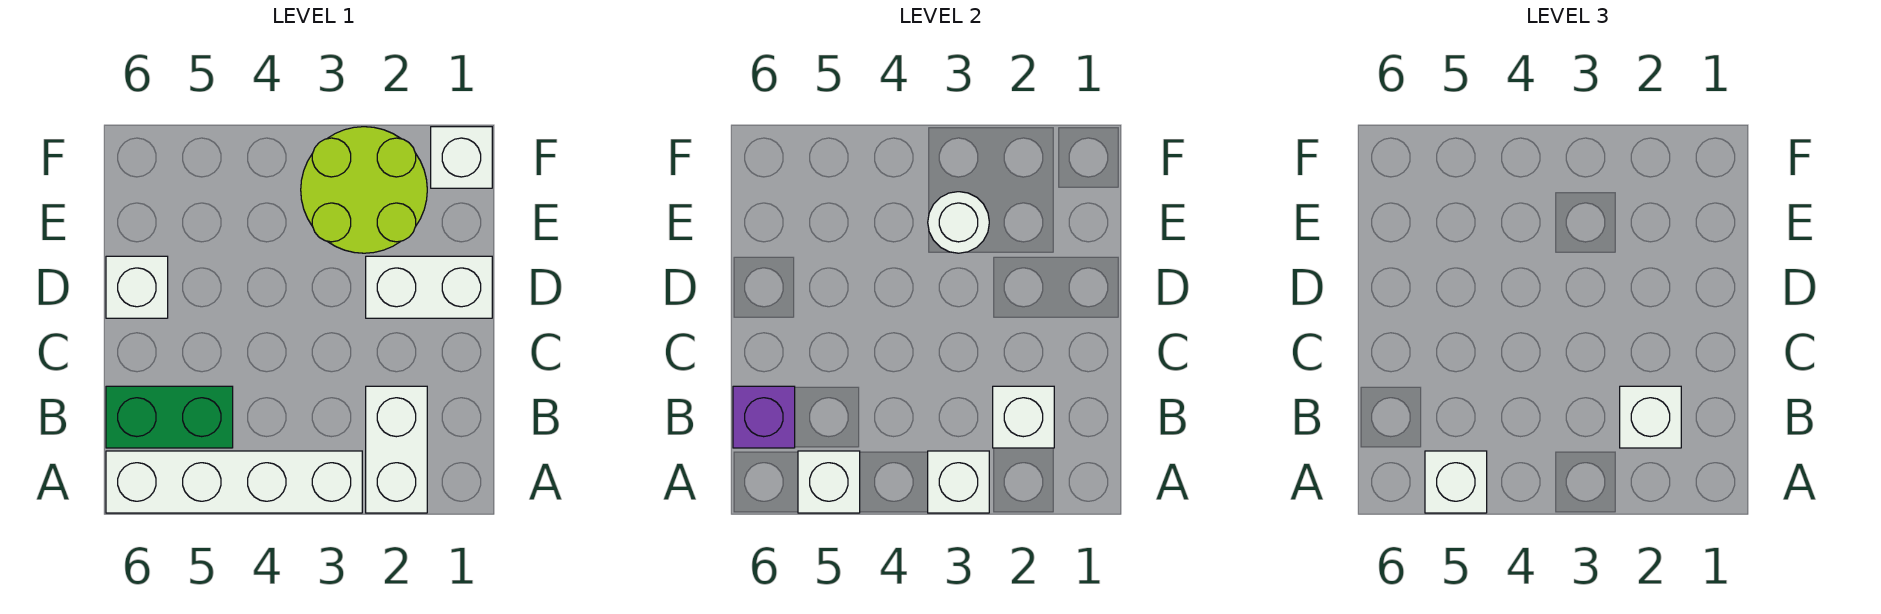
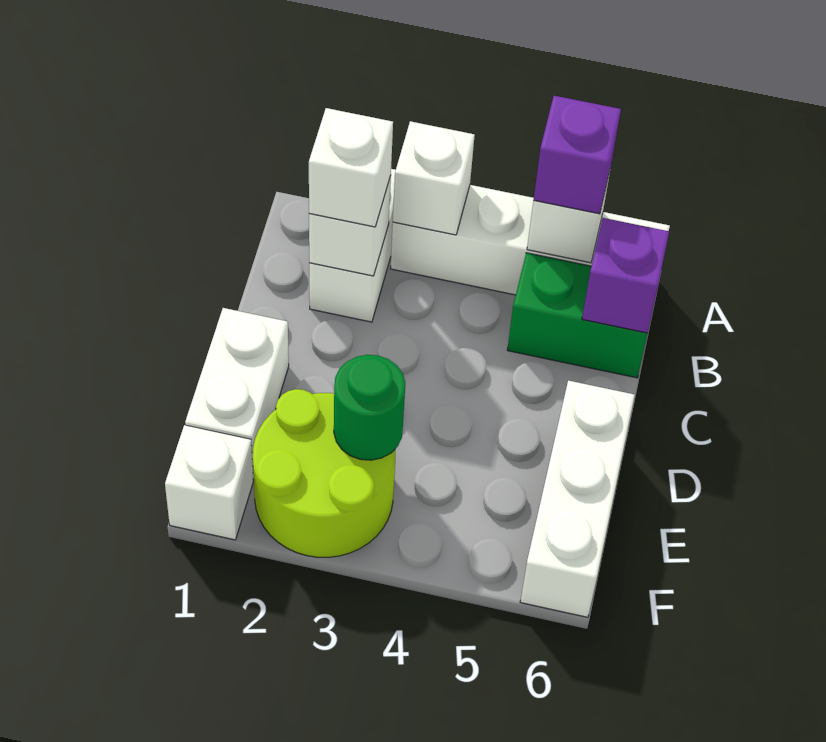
white brick A5 level 3 -> purple brick A5 level 3
white brick D1:D2 level 1 -> white brick D1:E1 level 1
white brick D6 level 1 -> white brick D6:F6 level 1
white round brick E3 level 2 -> green round brick E3 level 2

